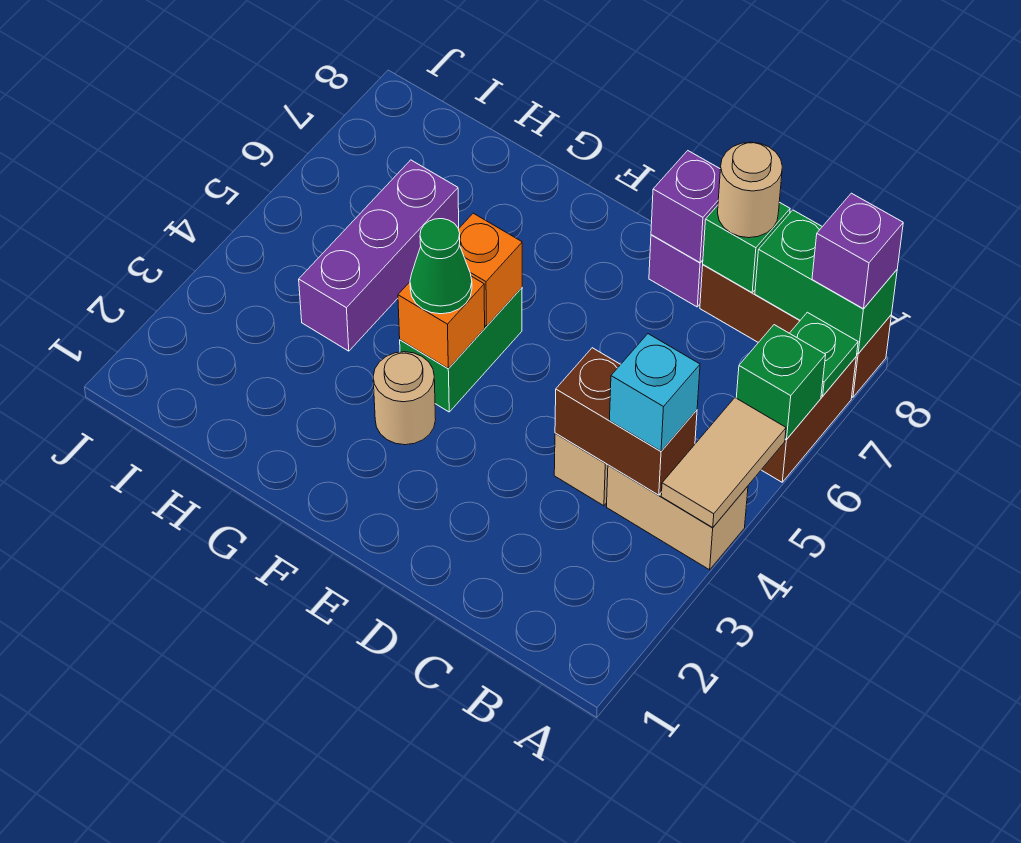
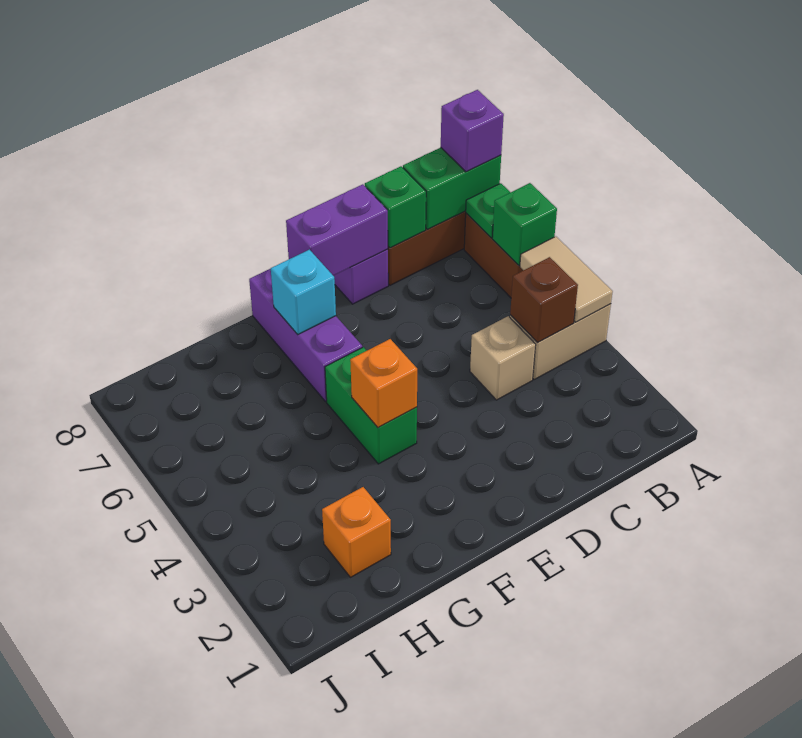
brown brick B4:C4 level 2 -> brown brick B4 level 2
cyan brick B4 level 3 -> cyan brick F7 level 2
tan round brick C8 level 3 -> none
purple brick D8 level 2 -> purple brick D8:E8 level 2
tan round brick F3 level 1 -> none
green cone F4 level 3 -> none
orange brick F5 level 2 -> orange brick H2 level 1
purple brick H4:H6 level 1 -> purple brick F6:F8 level 1

